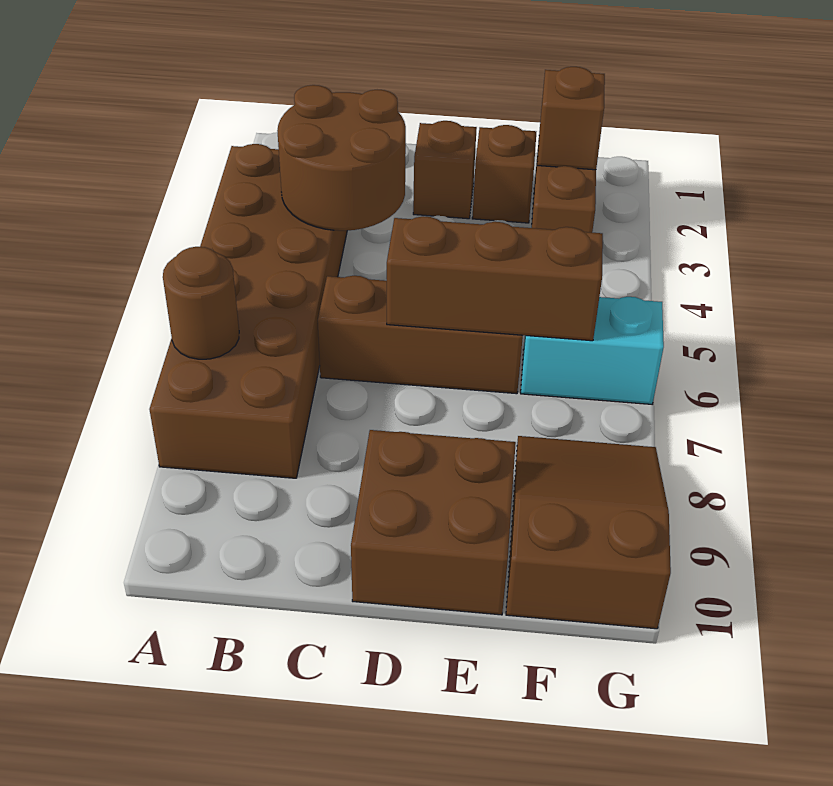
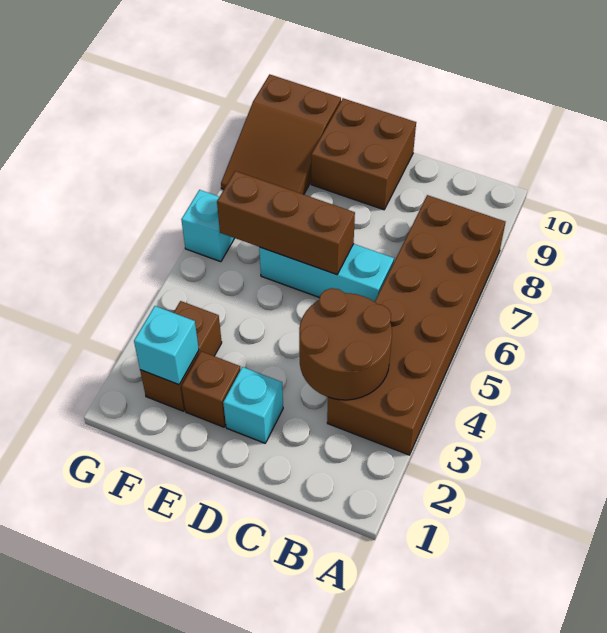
brown round brick A7 level 2 -> none
brown brick C6:E6 level 1 -> cyan brick C6:E6 level 1
brown brick D2 level 1 -> cyan brick D2 level 1
brown brick F2 level 2 -> cyan brick F2 level 2
cyan brick F6:G6 level 1 -> cyan brick G6 level 1

